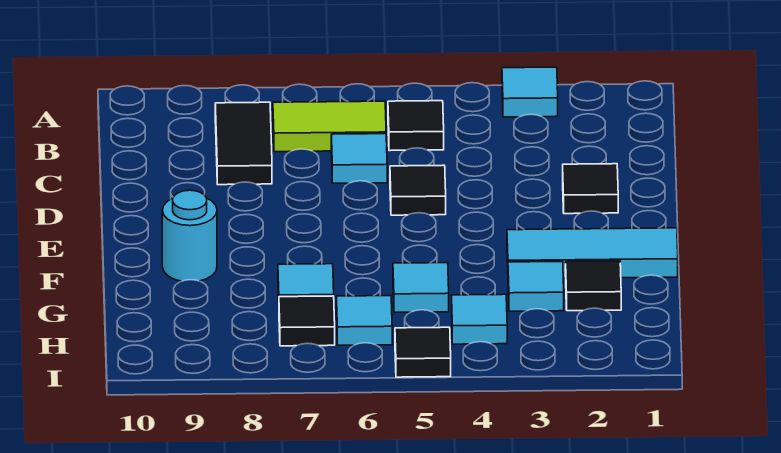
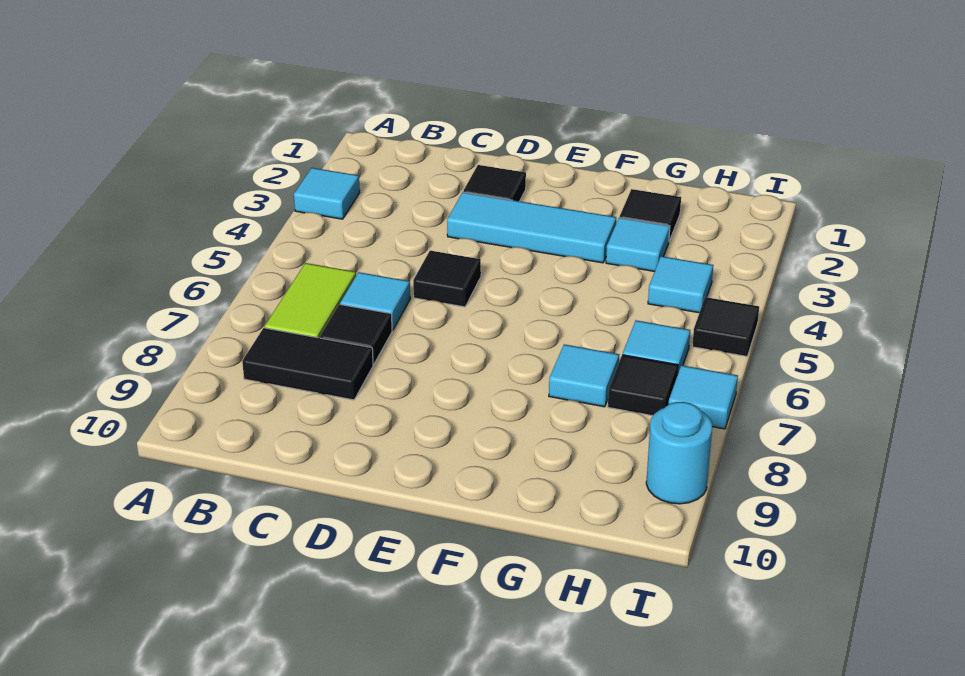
black tile B5 level 1 -> black tile C7 level 1
cyan tile F1:F3 level 1 -> cyan tile D3:F3 level 1
cyan round brick F9 level 1 -> cyan round brick I9 level 1
cyan tile G5 level 1 -> cyan tile I7 level 1

